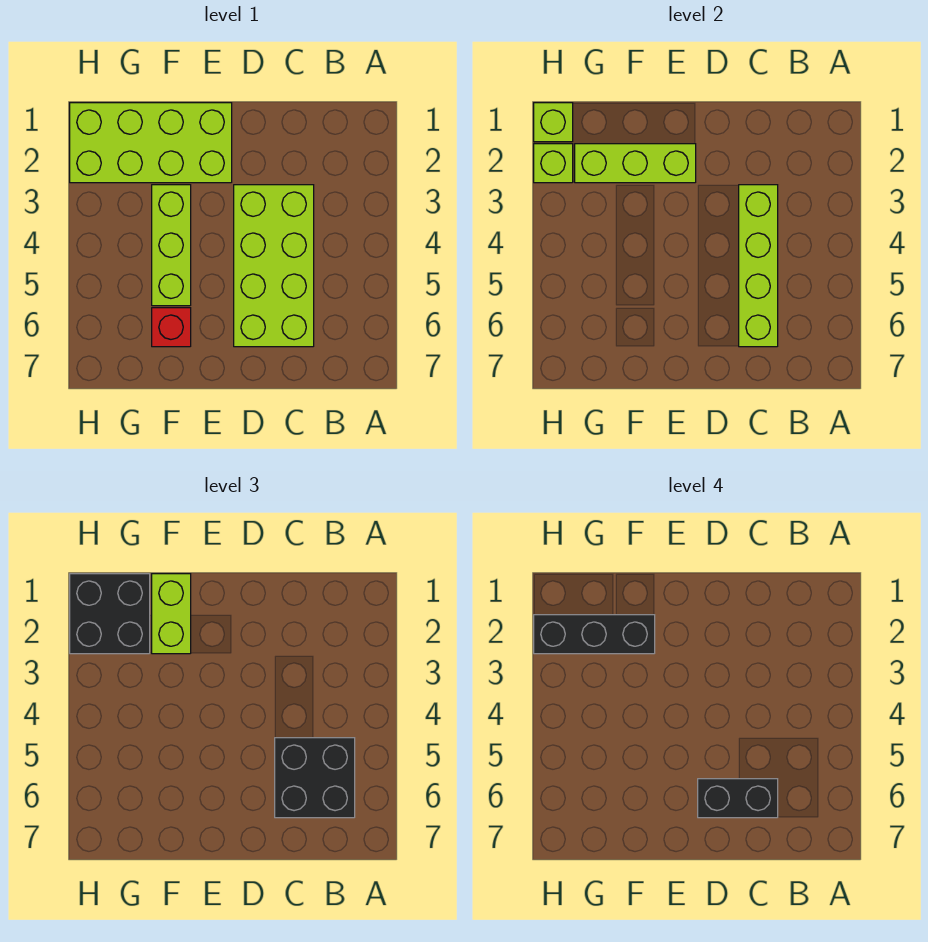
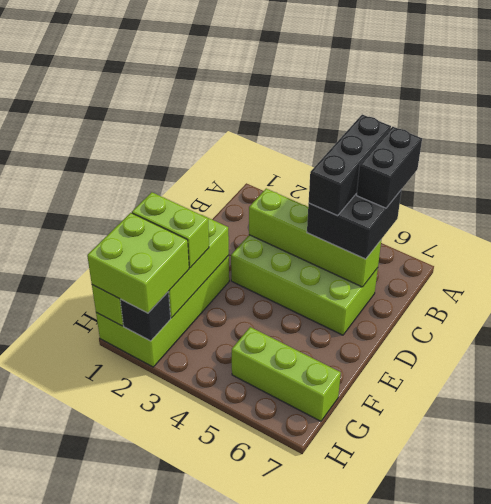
black brick C6:D6 level 4 -> black brick A6:B6 level 4
black brick F2:H2 level 4 -> black brick A5:C5 level 4
lime brick F3:F5 level 1 -> lime brick G5:G7 level 1
red brick F6 level 1 -> none
black brick G1:H2 level 3 -> lime brick G1:H2 level 3
lime brick H2 level 2 -> black brick H2 level 2

